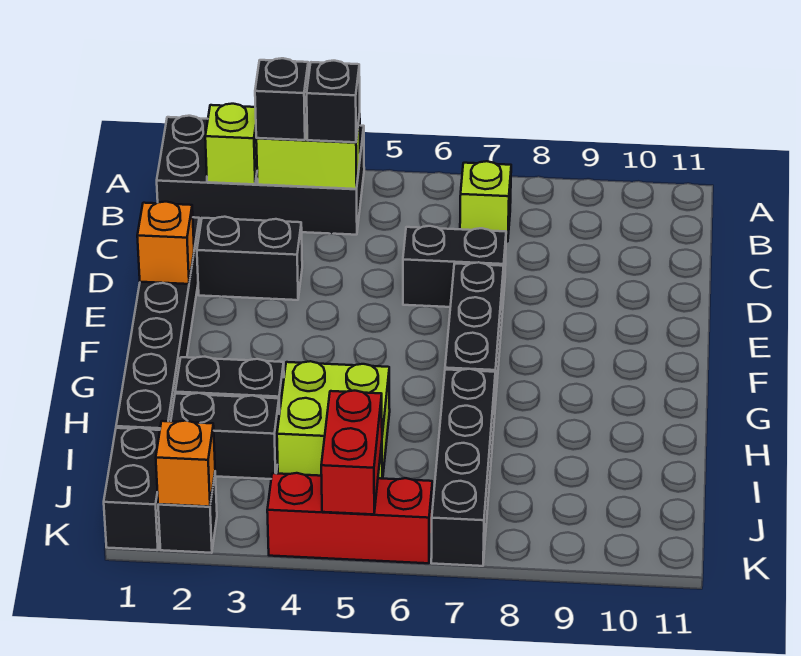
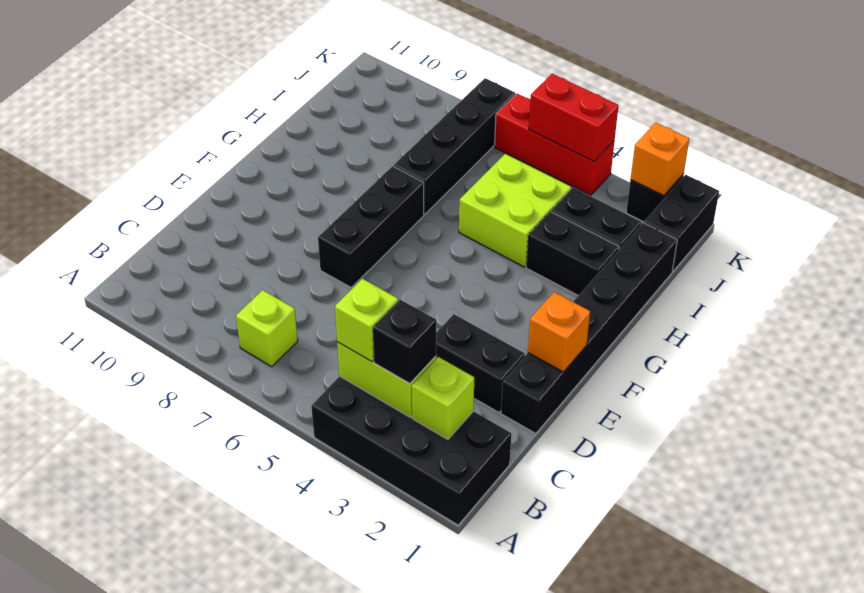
black brick B4 level 3 -> lime brick B4 level 3
black brick D6:D7 level 1 -> none
red brick J5:K5 level 2 -> red brick K4:K5 level 2

